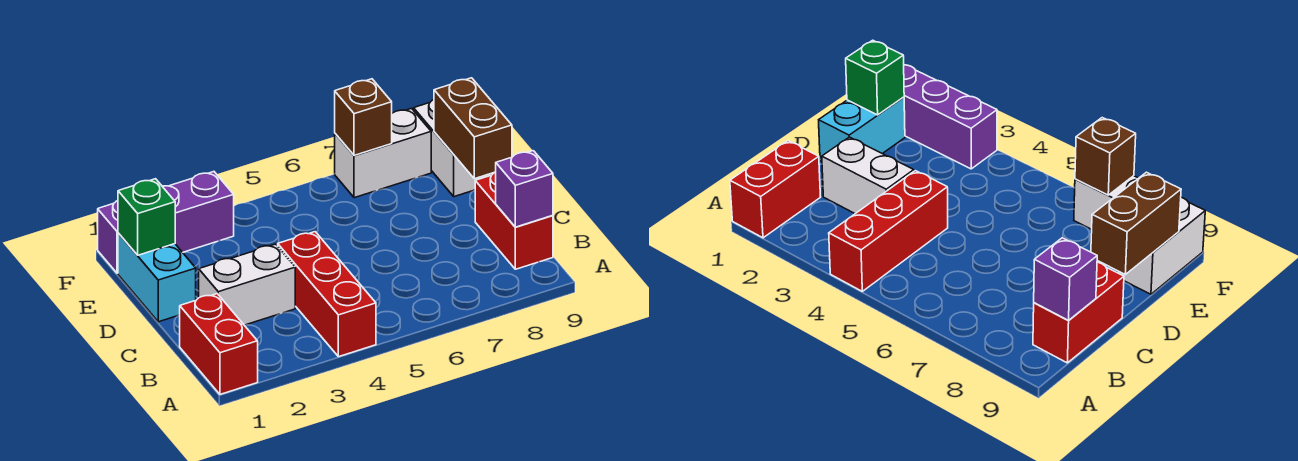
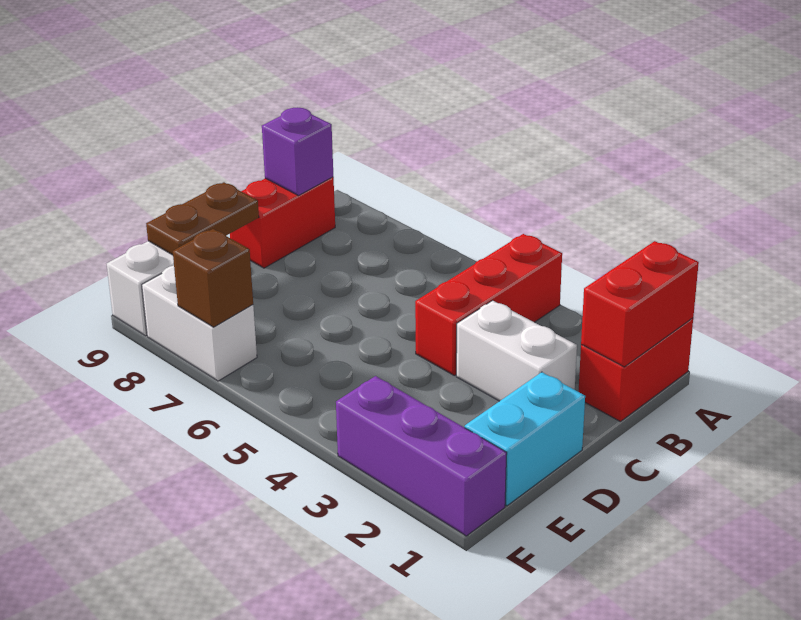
none -> red brick A1:B1 level 2
brown brick D9:E9 level 2 -> brown plate D9:E9 level 2
green brick E1 level 2 -> none

